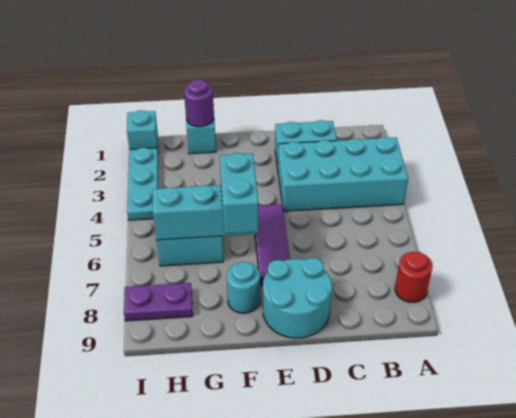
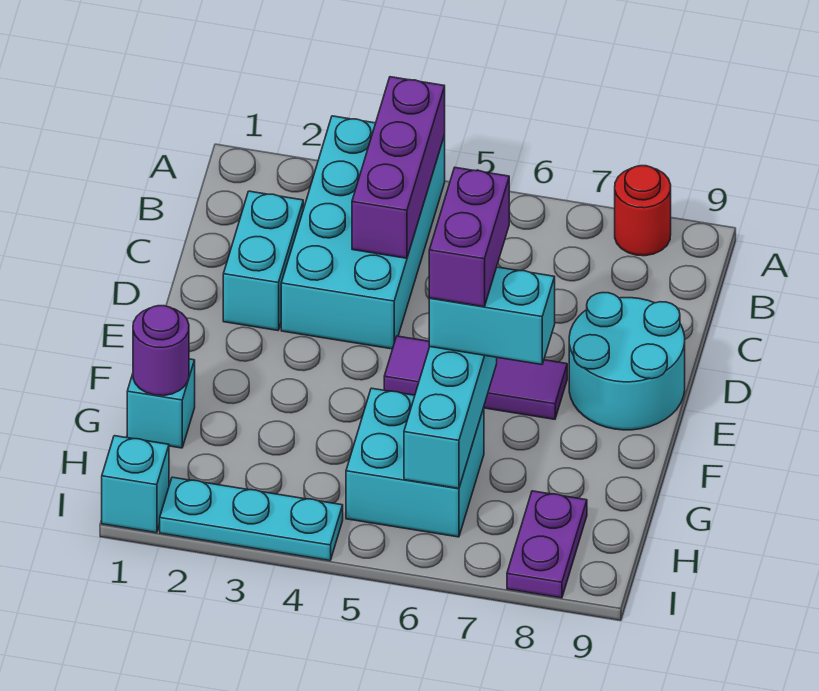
none -> purple brick A4:C4 level 2
none -> purple brick E6:F6 level 4
cyan round brick F8 level 1 -> none

